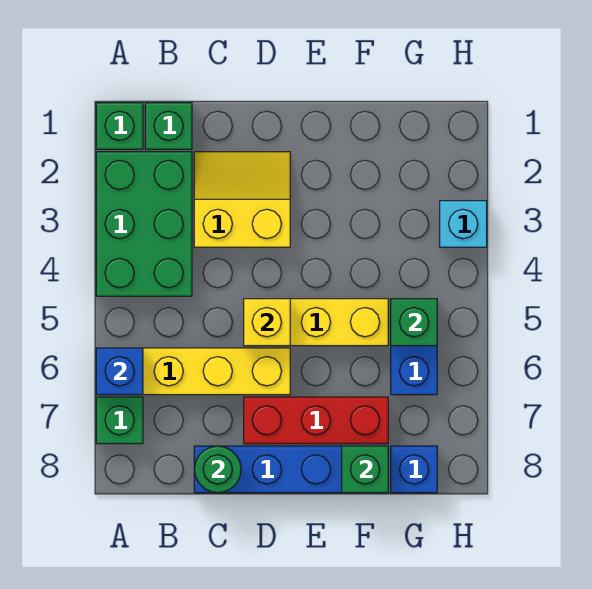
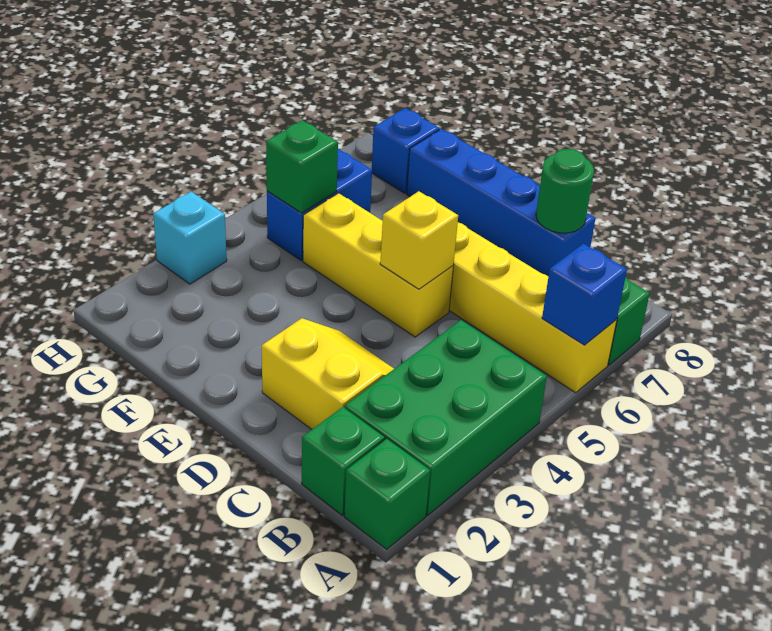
yellow slope C2:D3 level 1 top 3 -> yellow slope C2:D3 level 1 top 2
red brick D7:F7 level 1 -> none
green brick F8 level 2 -> none

